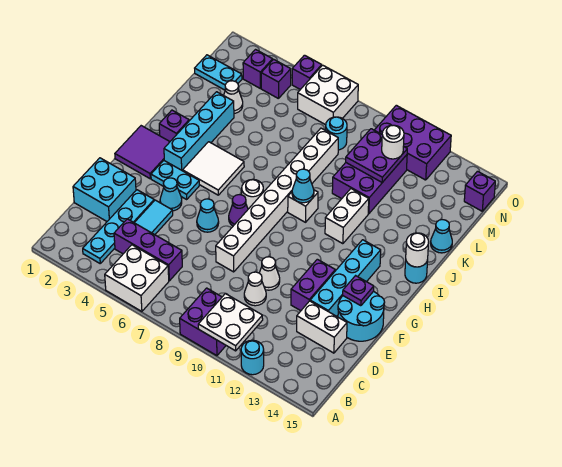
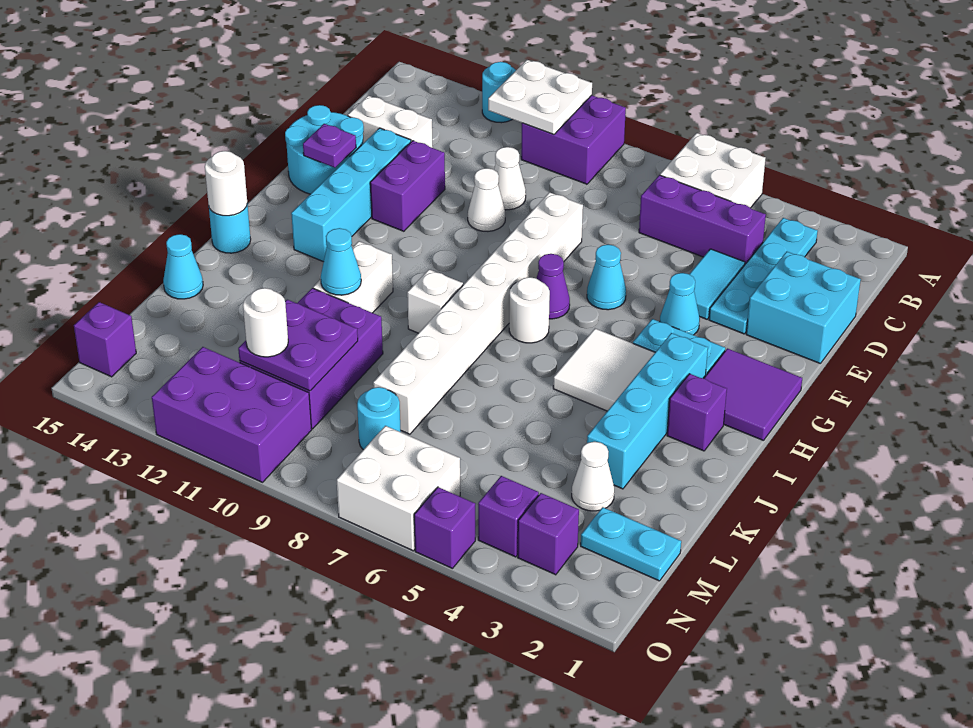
cyan cone I9 level 2 -> cyan cone J11 level 2

